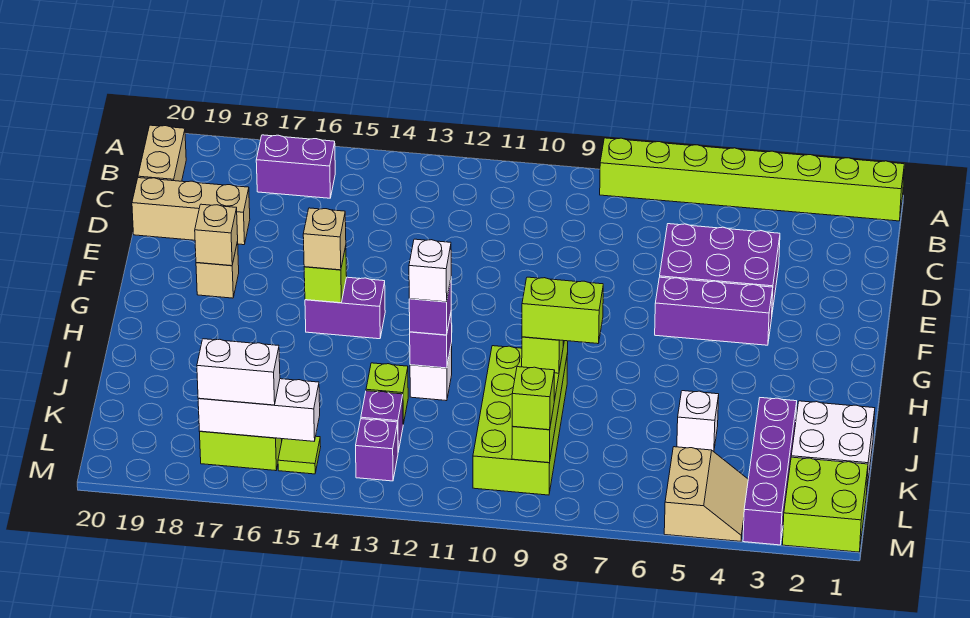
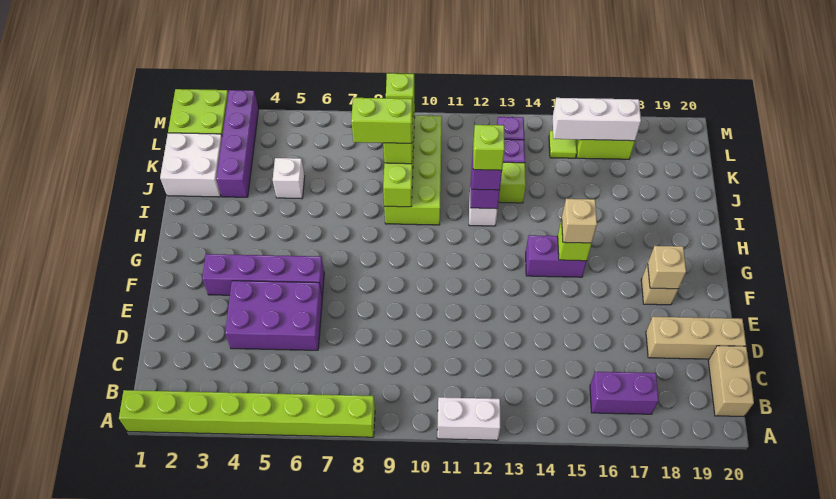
purple brick F4:F6 level 1 -> purple brick F3:F6 level 1
white brick I12 level 4 -> lime brick I12 level 4
tan slope L4:M5 level 1 top 5 -> none
white brick L16:L17 level 3 -> white brick A11:A12 level 1

